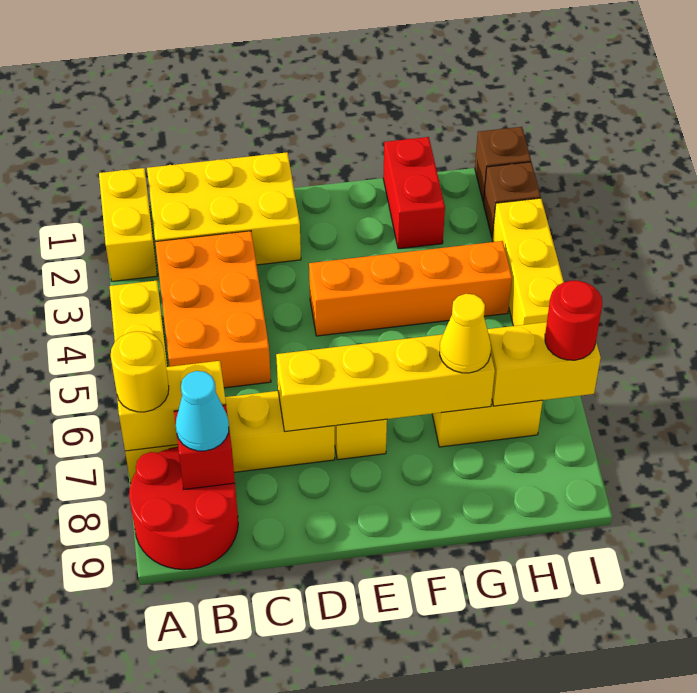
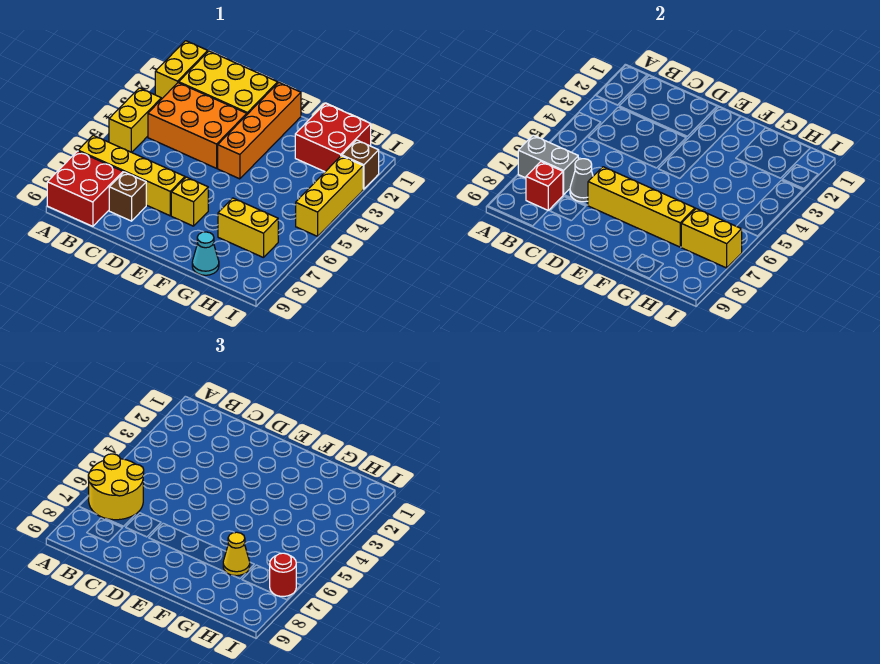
yellow brick A7:B7 level 2 -> grey brick A7:B7 level 2
yellow round brick A7 level 3 -> yellow round brick A6:B7 level 3
red round brick A8:B9 level 1 -> red brick A8:B9 level 1
orange brick B3:C5 level 1 -> orange brick B3:D4 level 1
cyan cone B8 level 3 -> cyan cone G9 level 1
none -> grey cone C7 level 2
orange brick E4:H4 level 1 -> orange brick E1:E4 level 1
red brick G1:G2 level 1 -> red brick G1:H2 level 1
brown brick I1 level 1 -> brown brick C8 level 1

